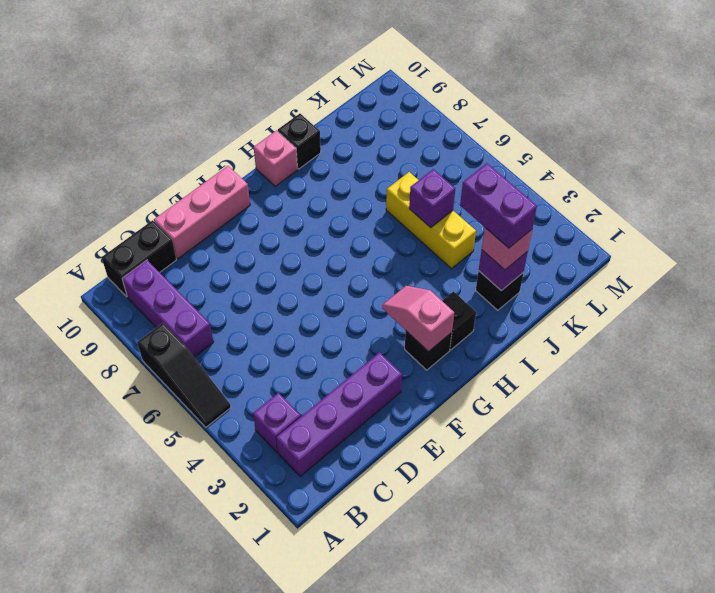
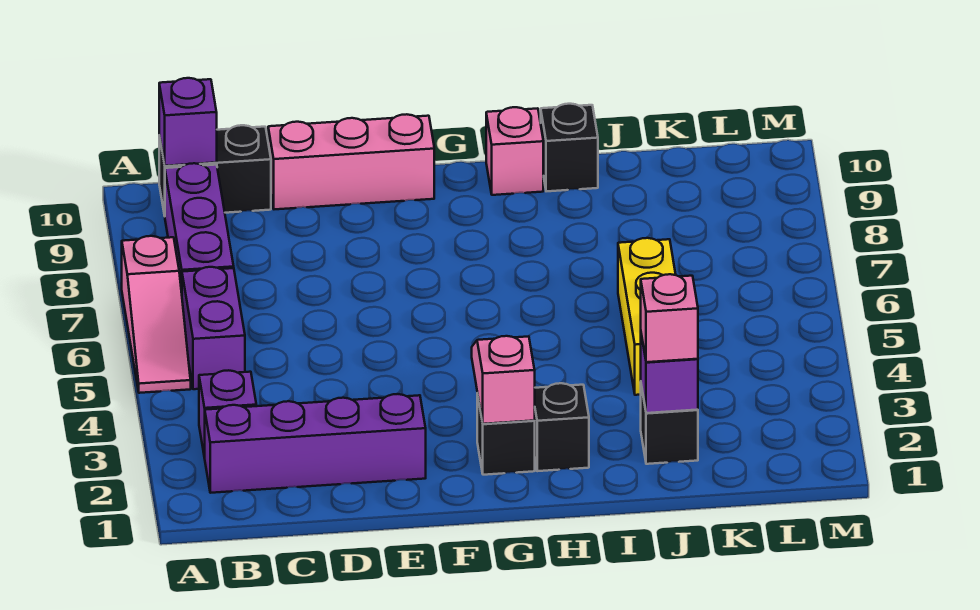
black slope A5:A7 level 1 top 7 -> pink slope A5:A7 level 1 top 7
purple brick J2:J3 level 4 -> purple brick B5:B6 level 1
purple brick J5 level 2 -> purple brick B10 level 2

